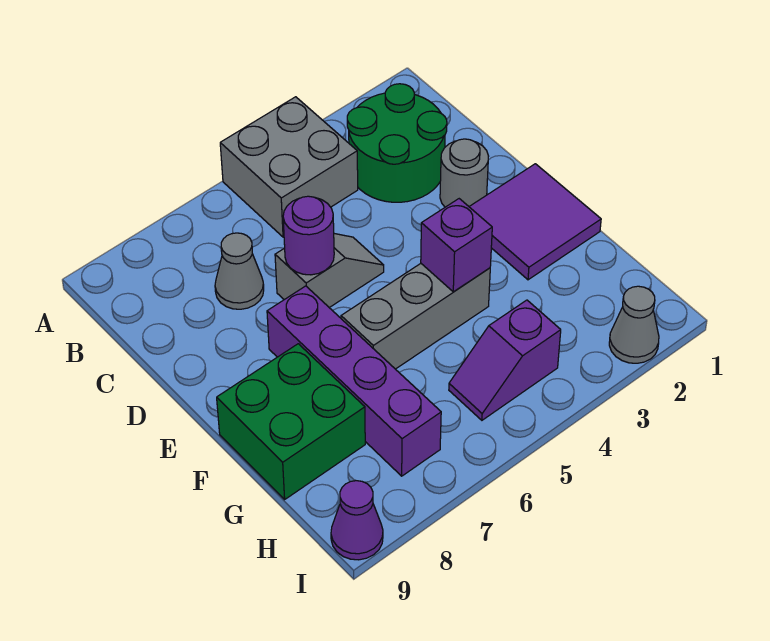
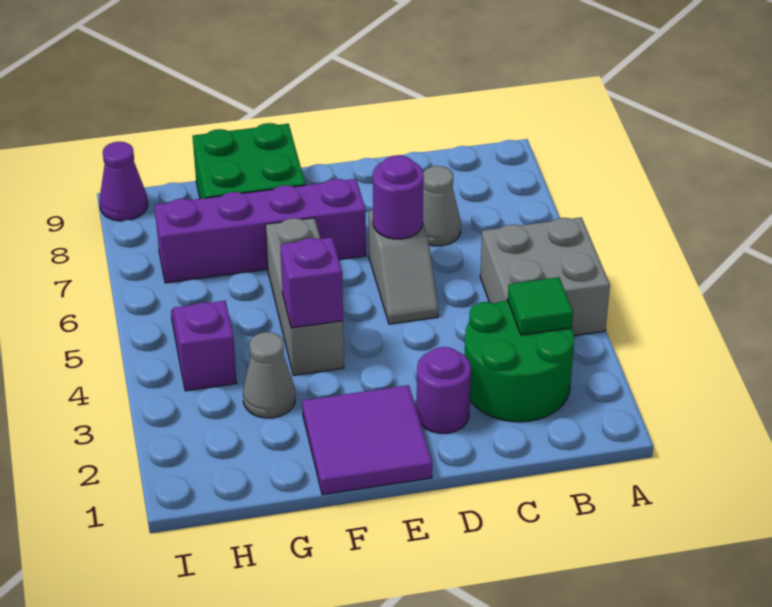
none -> green tile B3 level 2
grey round brick D2 level 1 -> purple round brick D2 level 1
grey cone I2 level 1 -> grey cone G3 level 1

